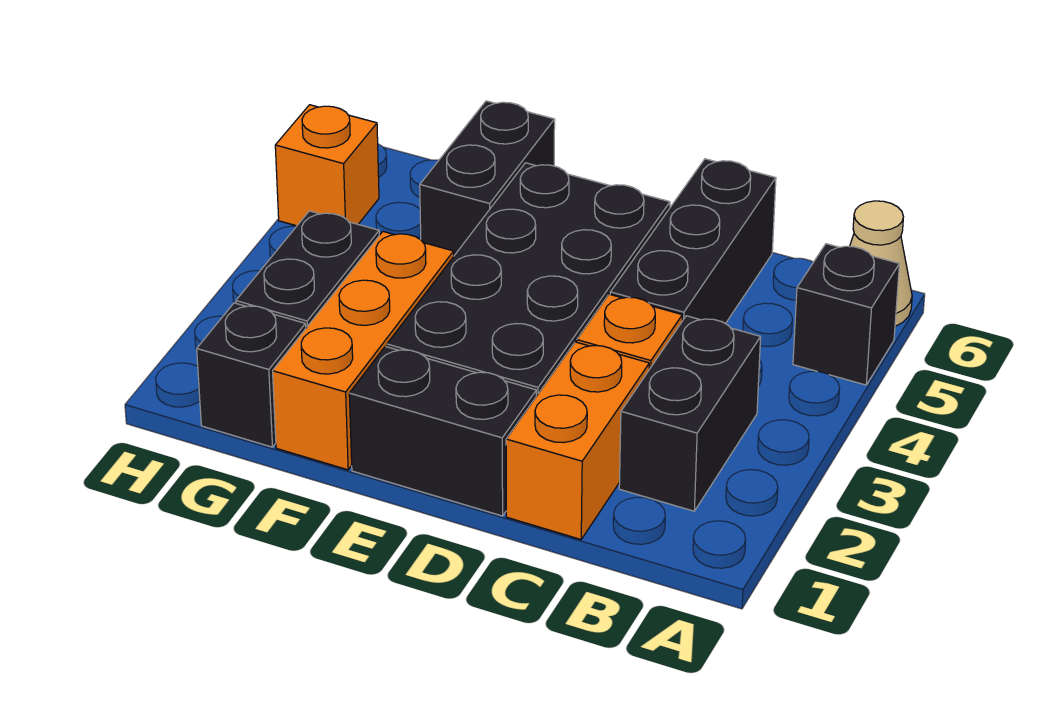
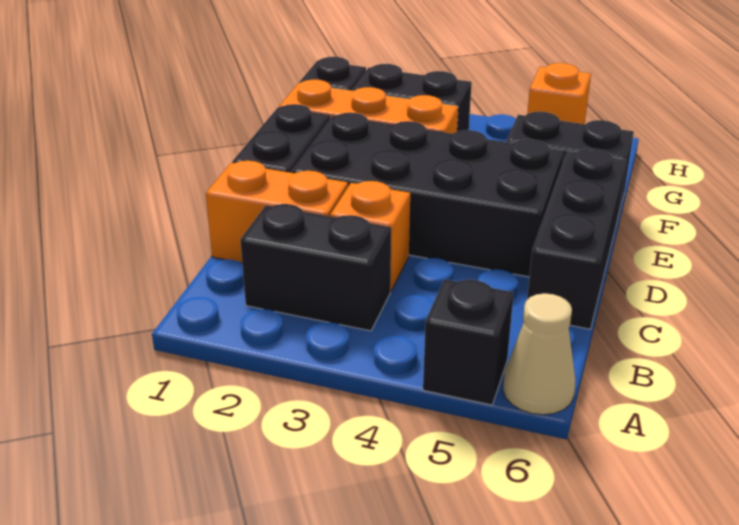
black brick C4:C6 level 1 -> black brick C6:E6 level 1

